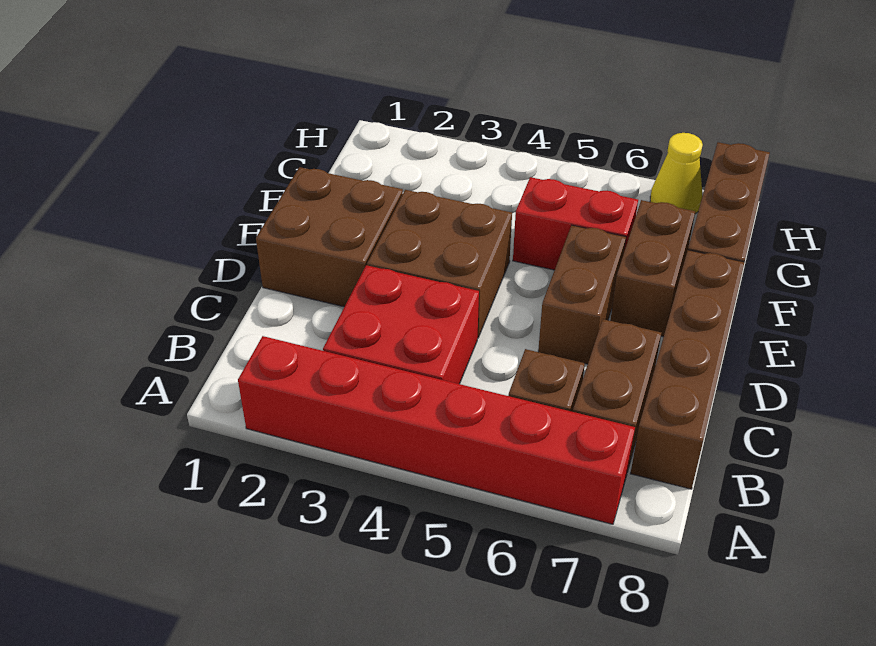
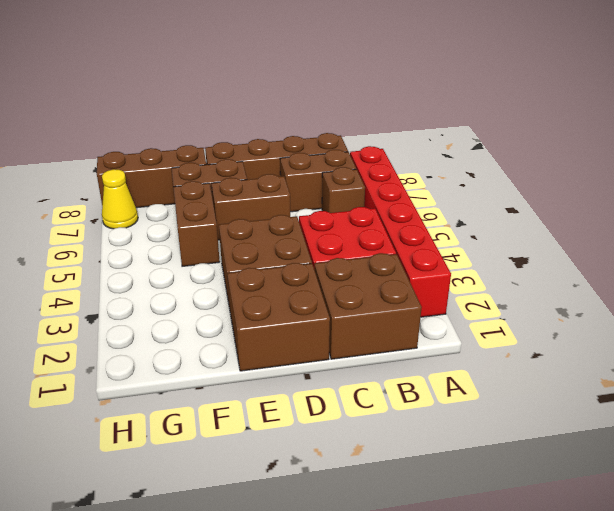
none -> brown brick B1:C2 level 1
red brick F5:F6 level 1 -> brown brick F5:F6 level 1

